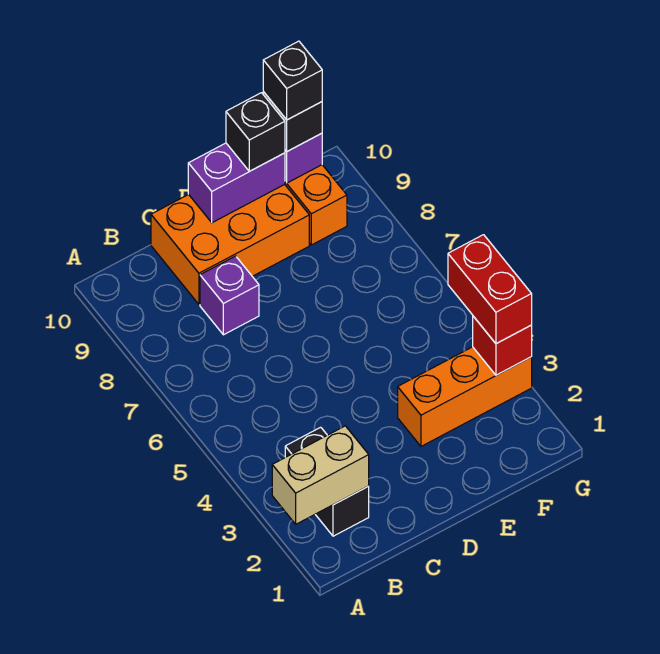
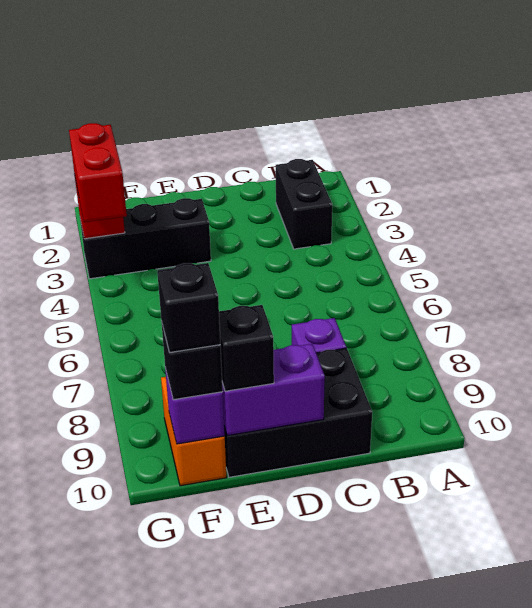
tan brick A2:B2 level 2 -> none
orange brick C9:E10 level 1 -> black brick C9:E10 level 1
orange brick E3:G3 level 1 -> black brick E3:G3 level 1

